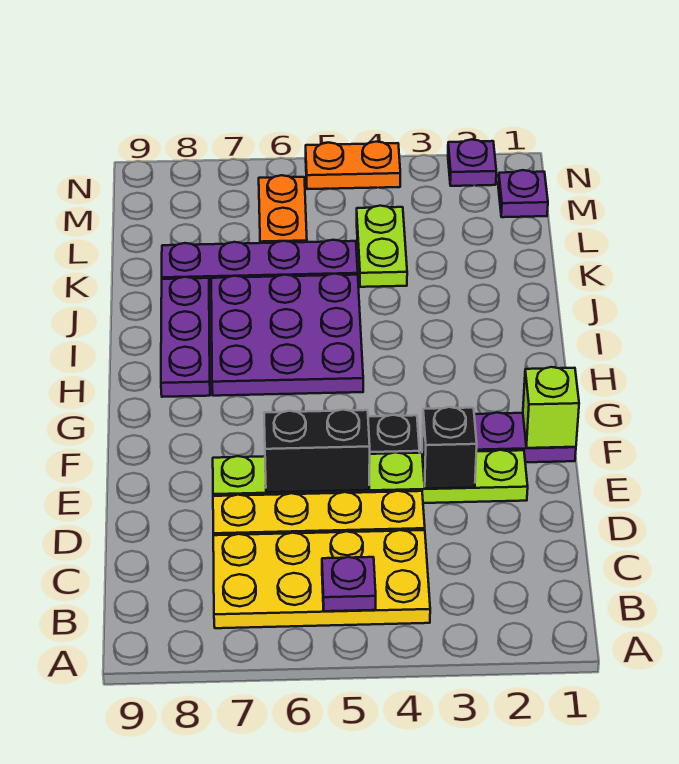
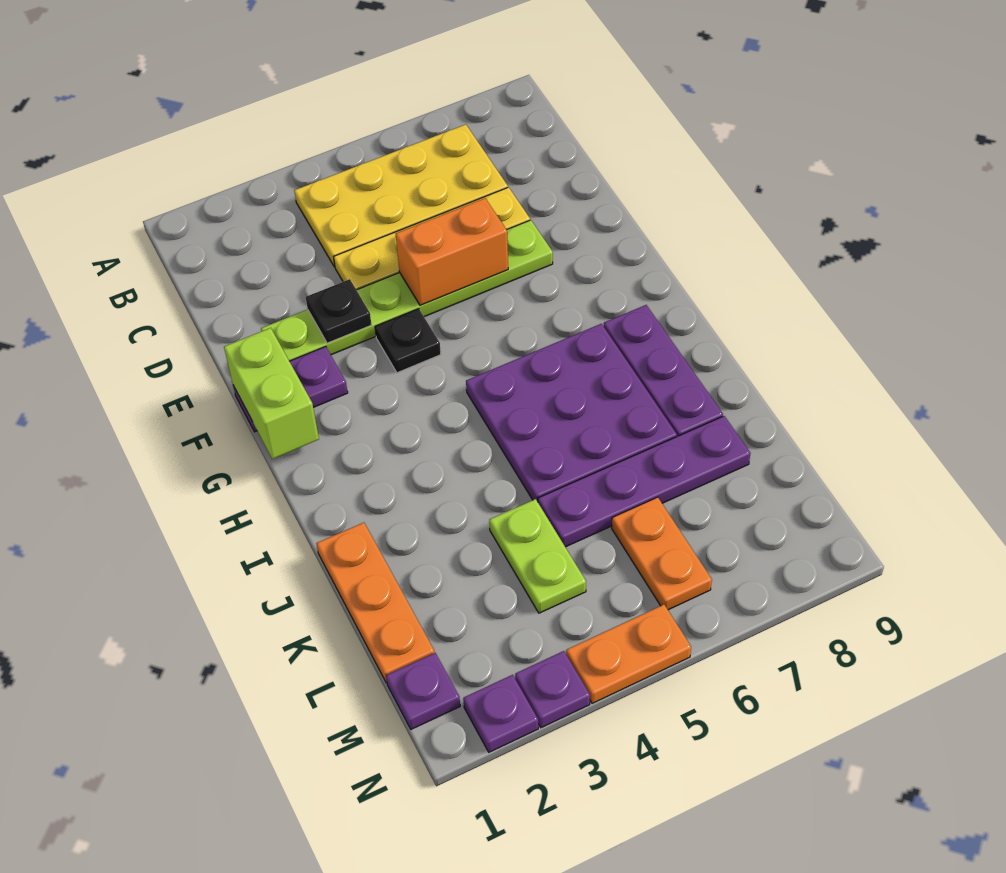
purple plate B5 level 2 -> purple plate N3 level 1
black brick E3 level 2 -> black plate E3 level 2
black brick E5:E6 level 2 -> orange brick E5:E6 level 2
lime brick F1 level 2 -> lime brick F1:G1 level 2
none -> orange plate J1:L1 level 1

